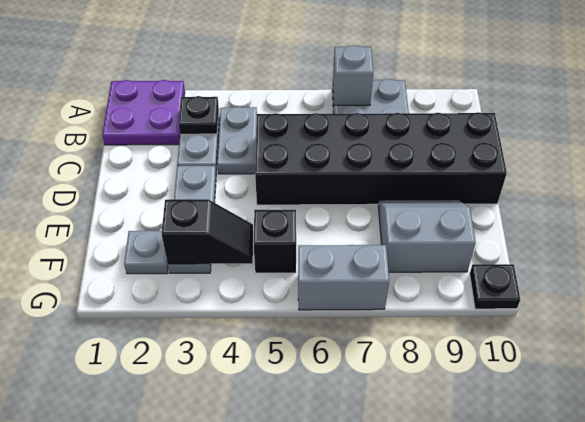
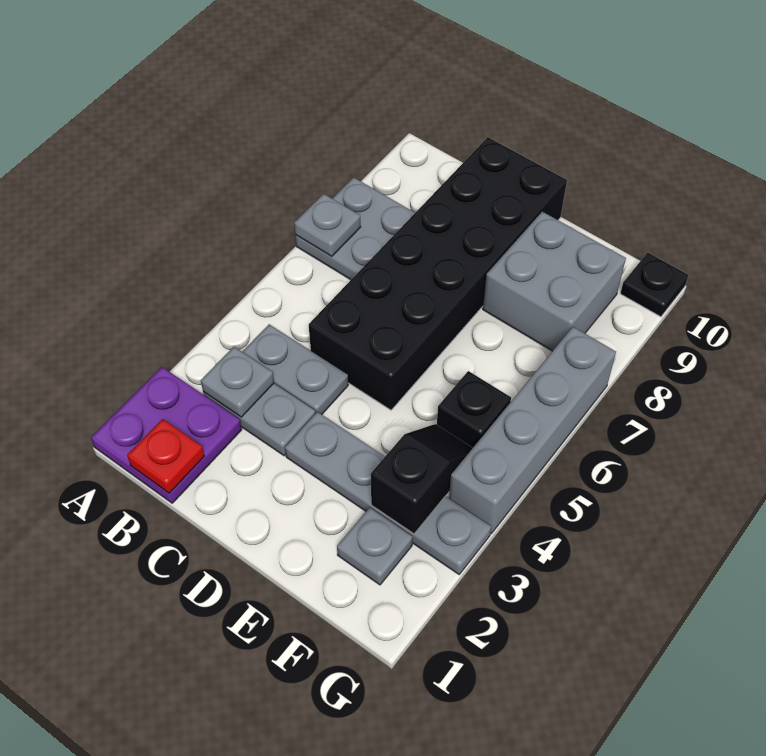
grey brick A7 level 2 -> grey plate A7 level 2
none -> red plate B1 level 2
black plate B3 level 2 -> grey plate B3 level 2
grey plate D3:F3 level 1 -> grey plate D3:G3 level 1
grey slope E8:F9 level 1 top F -> grey brick E8:F9 level 1
grey brick G6:G7 level 1 -> grey brick G4:G7 level 1

